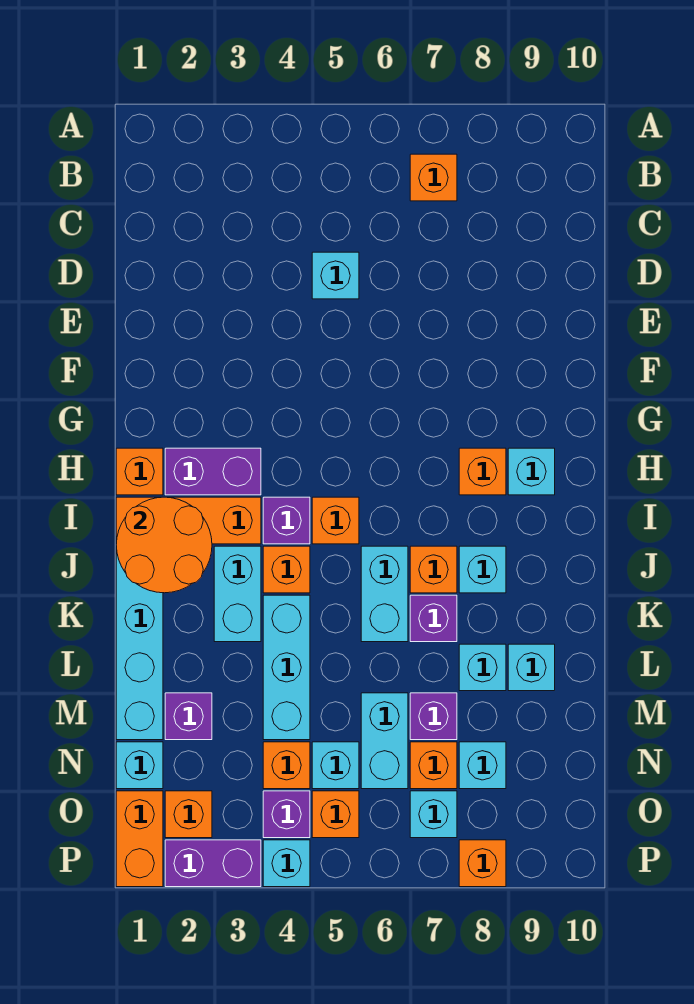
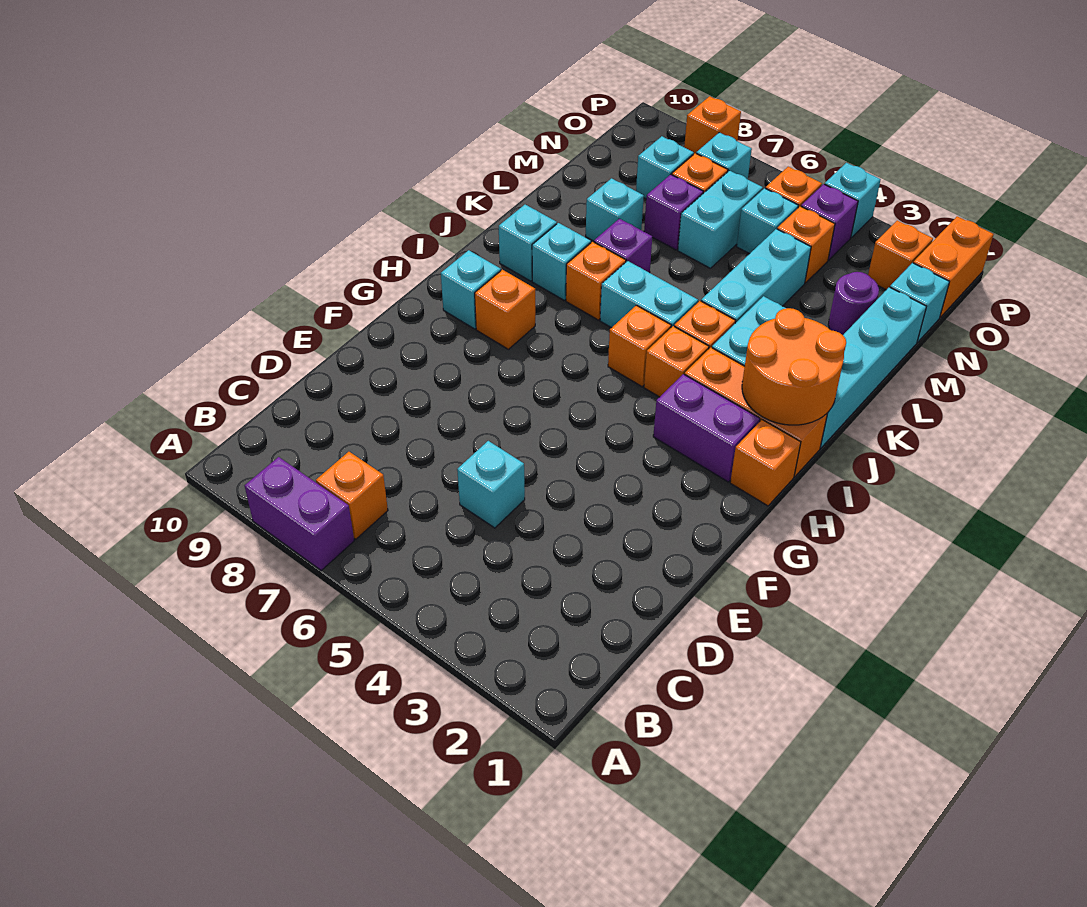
purple brick I4 level 1 -> orange brick I4 level 1
cyan brick J6:K6 level 1 -> cyan brick J5:J6 level 1
cyan brick L9 level 1 -> cyan brick J9 level 1
purple brick M2 level 1 -> purple round brick M2 level 1
purple brick P2:P3 level 1 -> purple brick A7:A8 level 1

